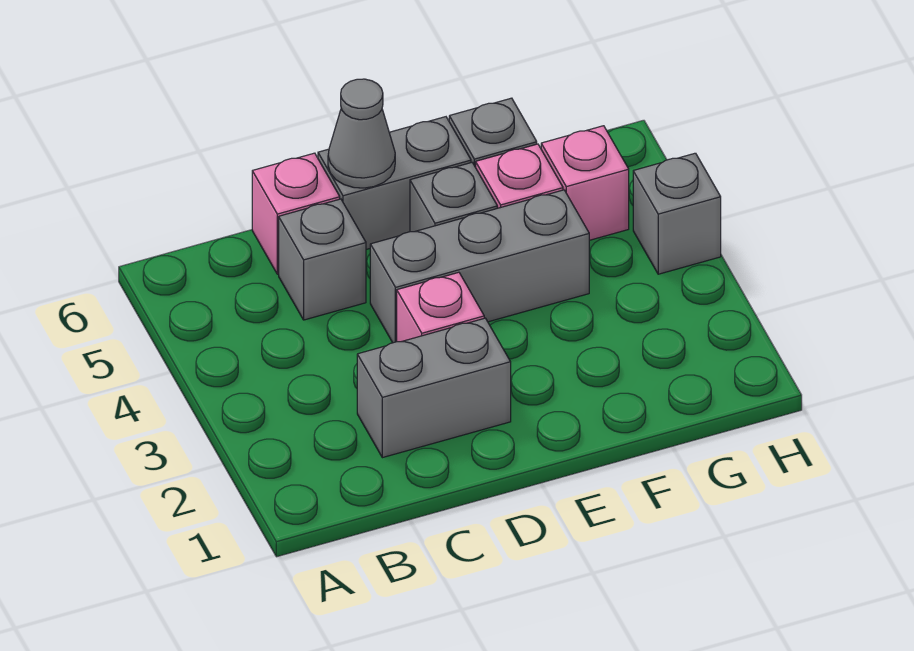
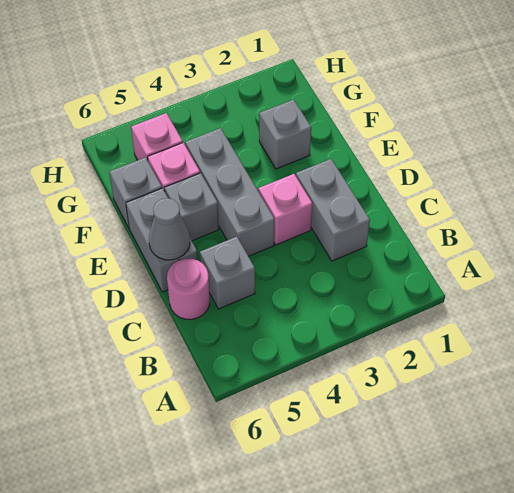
pink brick C6 level 1 -> pink round brick C6 level 1
grey brick H4 level 1 -> grey brick F2 level 1

